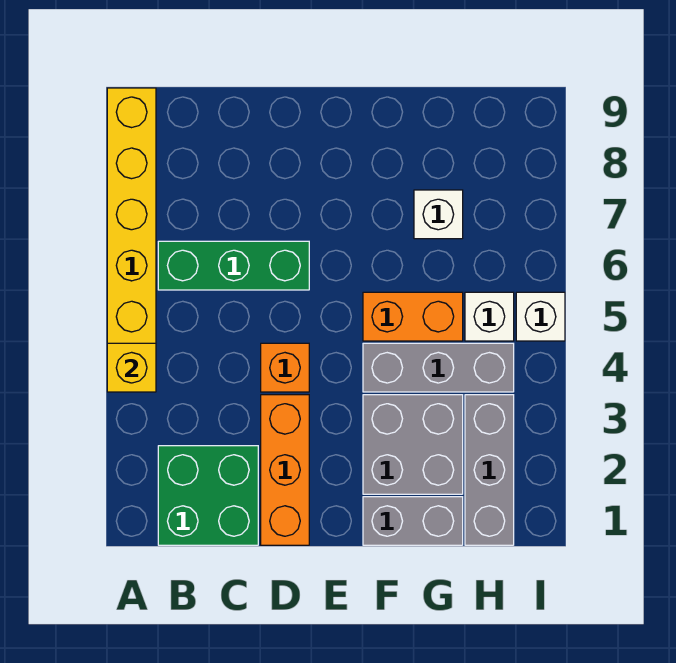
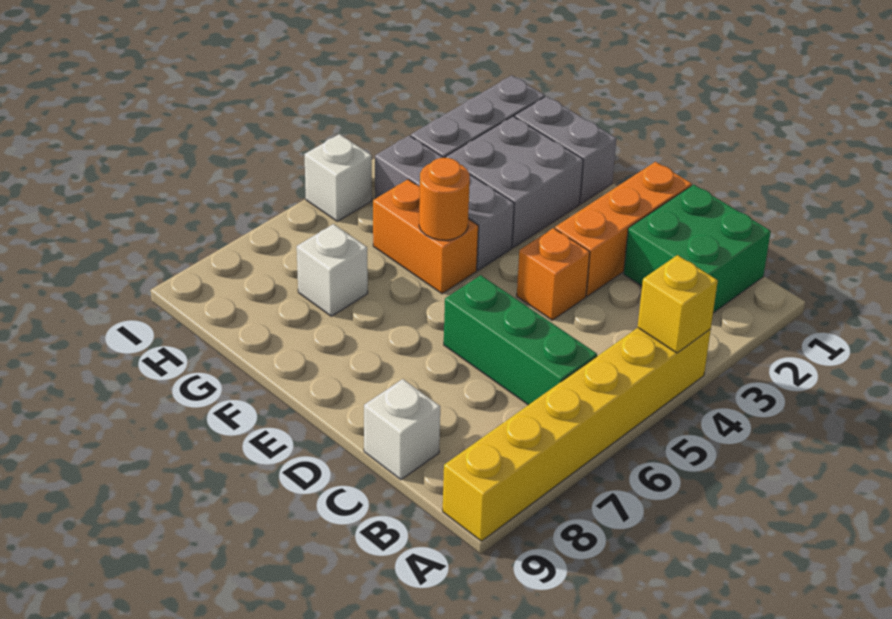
none -> orange round brick F5 level 2
white brick H5 level 1 -> white brick C9 level 1

